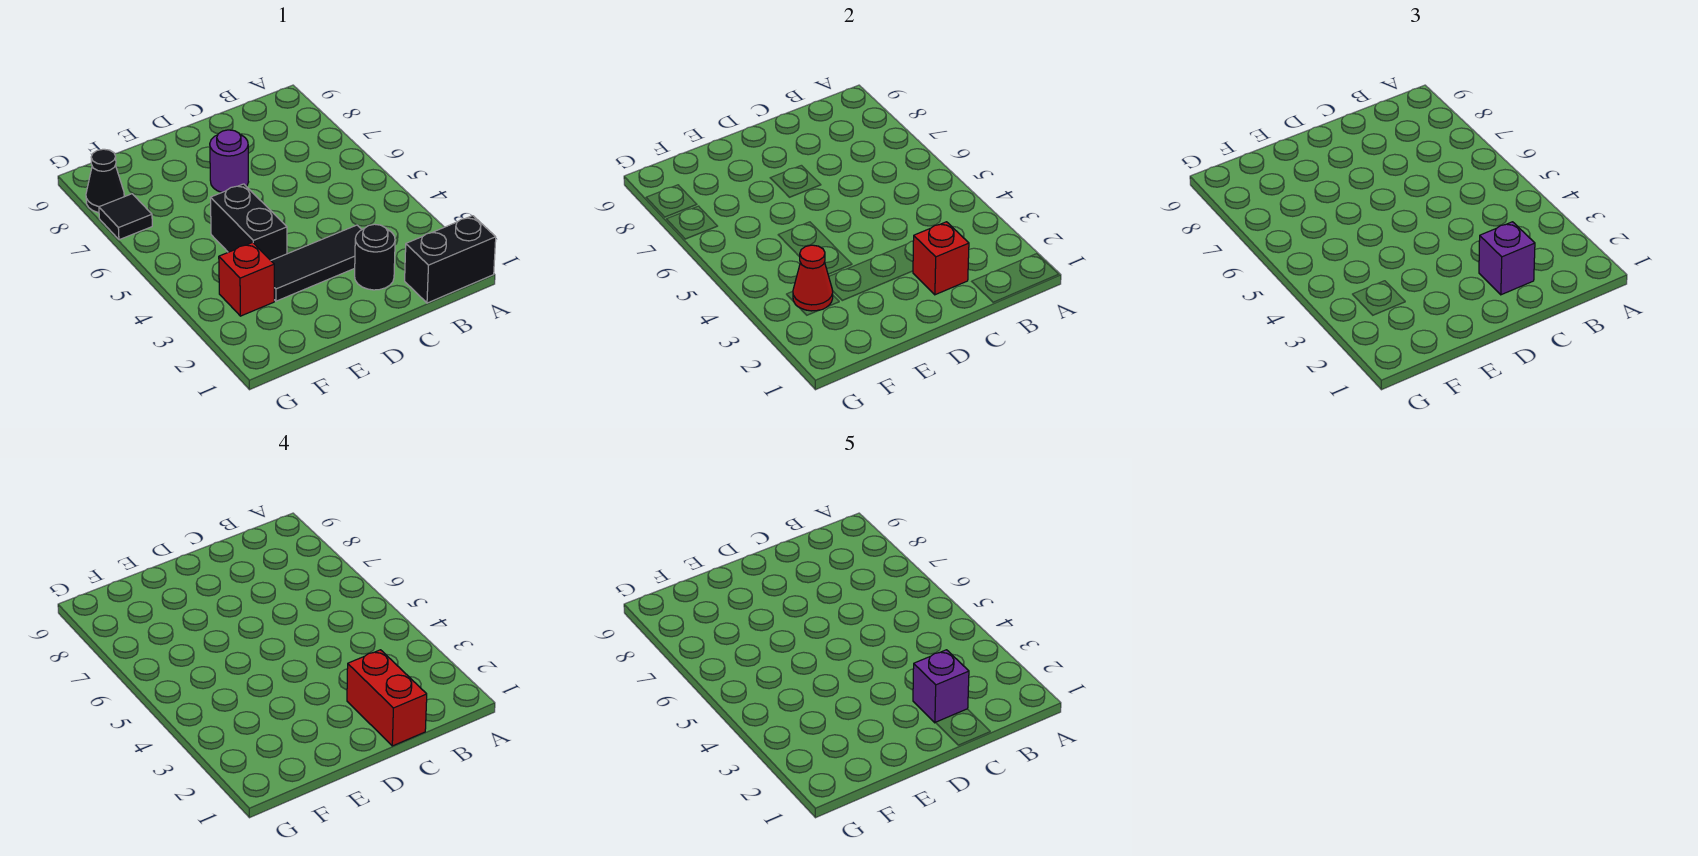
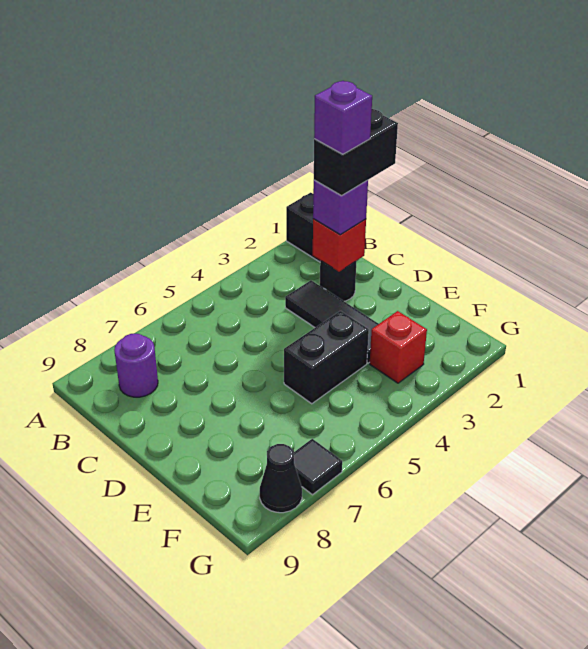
red brick C1:C2 level 4 -> black brick C1:C2 level 4
purple round brick D7 level 1 -> purple round brick B8 level 1
red cone F3 level 2 -> none

